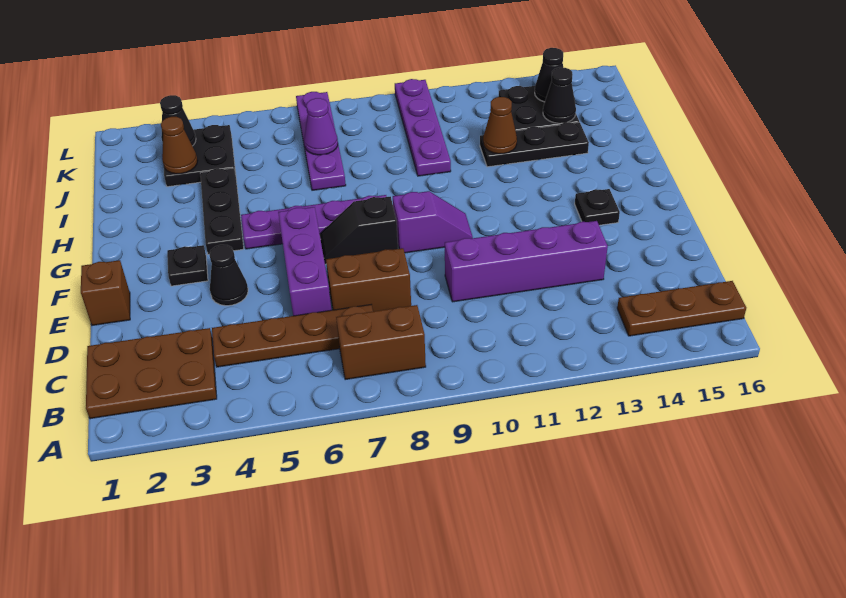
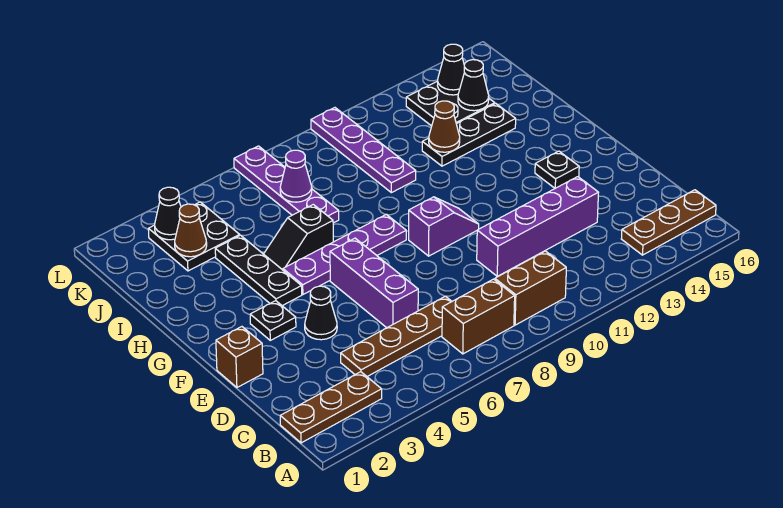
brown plate B1:C3 level 1 -> brown plate B1:B3 level 1
brown brick D7:D8 level 1 -> brown brick B9:B10 level 1
black slope F7:F8 level 1 top 8 -> black slope H5:H6 level 1 top 6

